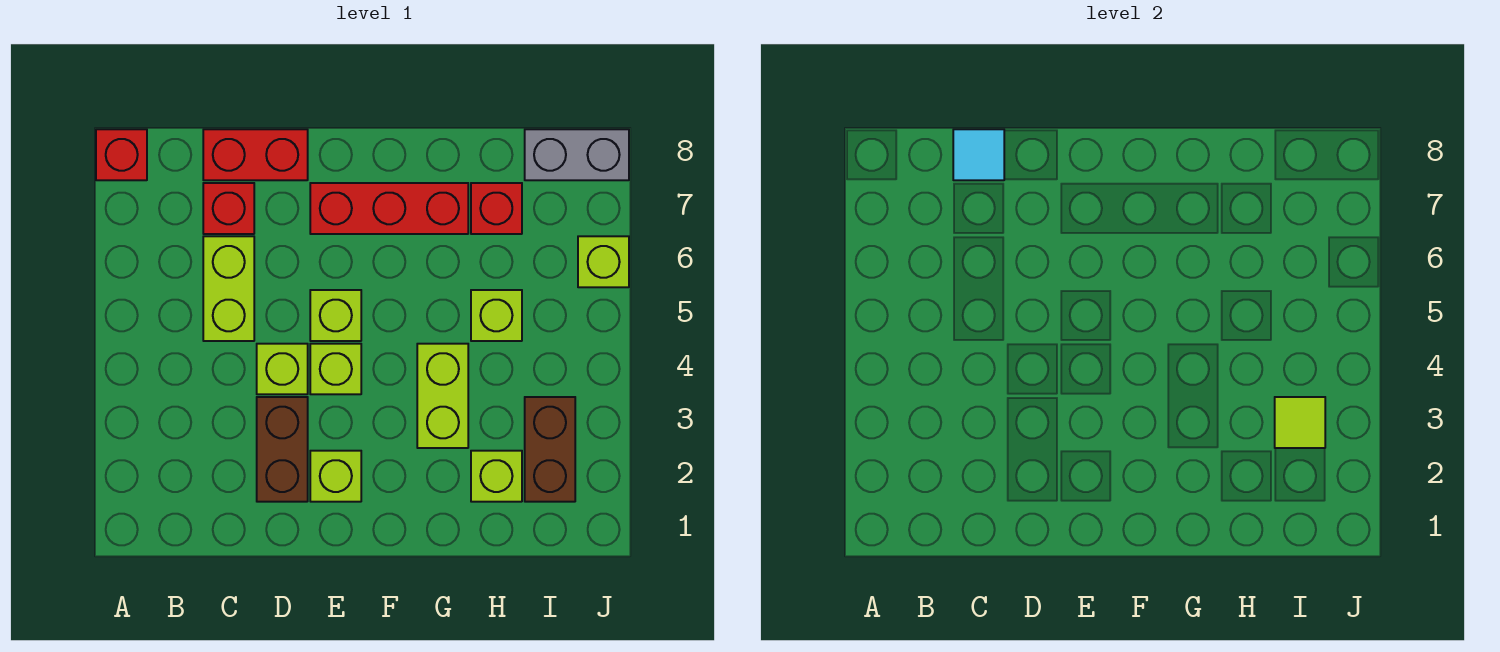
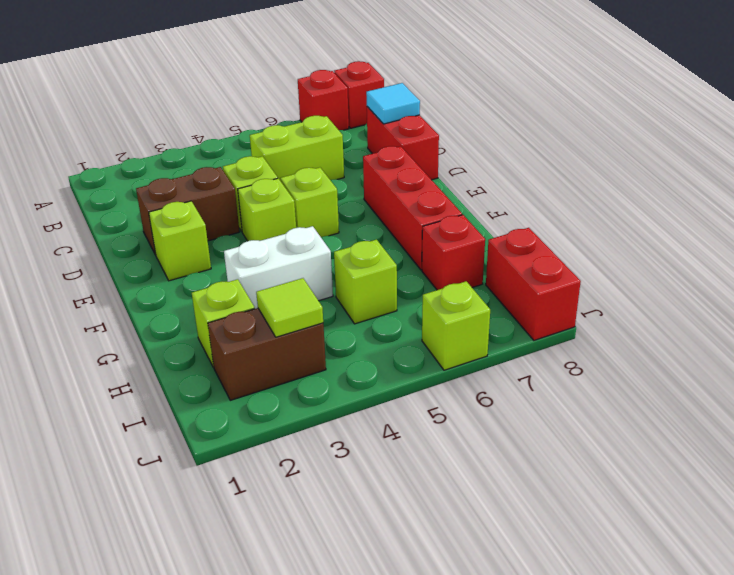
red brick C7 level 1 -> red brick A7 level 1
lime brick G3:G4 level 1 -> white brick G3:G4 level 1
grey brick I8:J8 level 1 -> red brick I8:J8 level 1

